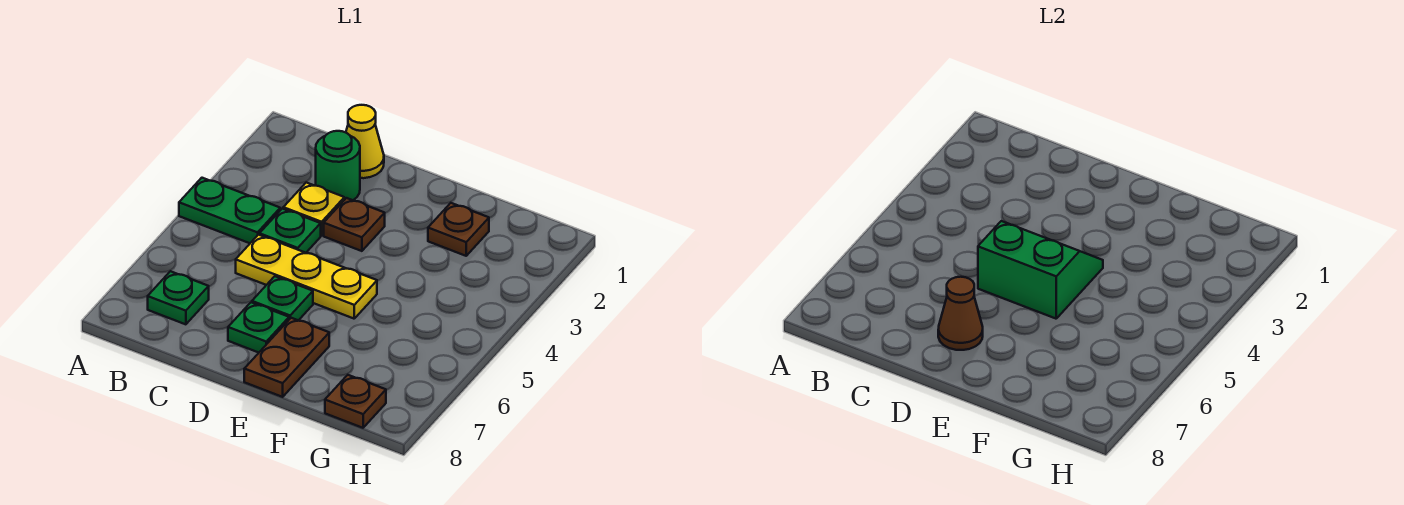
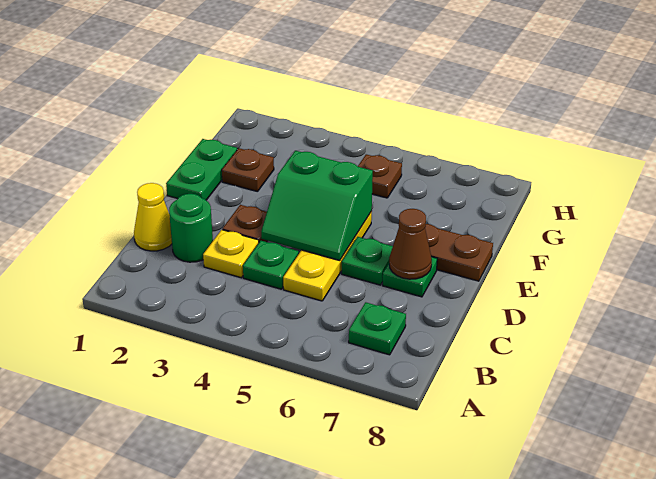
green plate A4:B4 level 1 -> green plate E1:F1 level 1
green slope D4:E5 level 2 top 5 -> green slope D4:E5 level 2 top E
brown plate G8 level 1 -> brown plate G5 level 1

